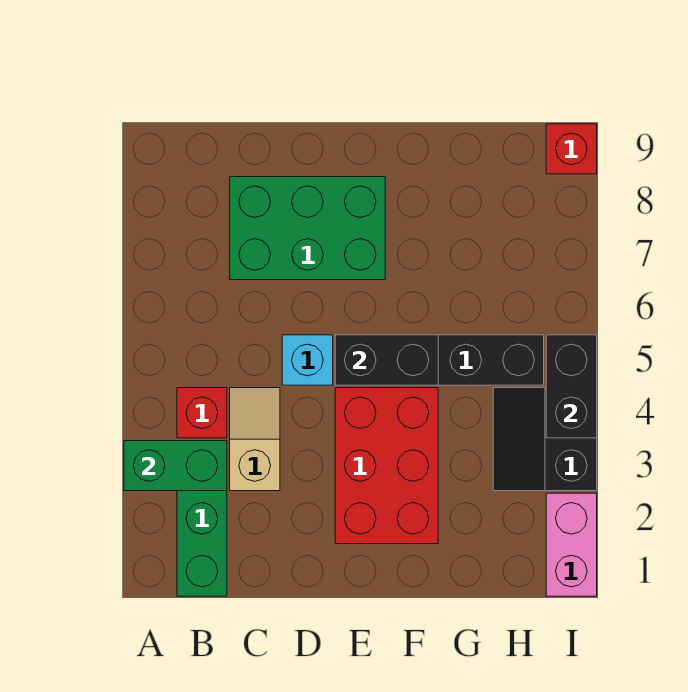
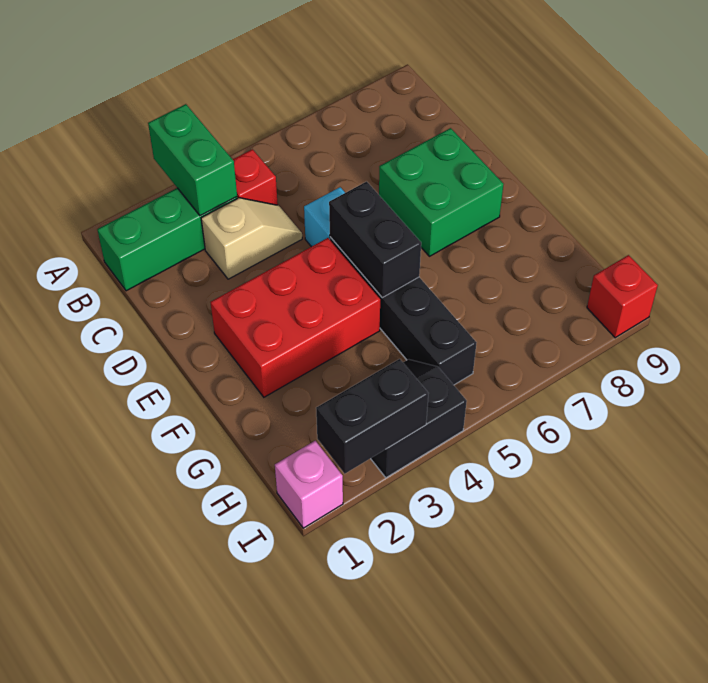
green brick C7:E8 level 1 -> green brick D7:E8 level 1
pink brick I1:I2 level 1 -> pink brick I1 level 1
black brick I4:I5 level 2 -> black brick I2:I3 level 2

